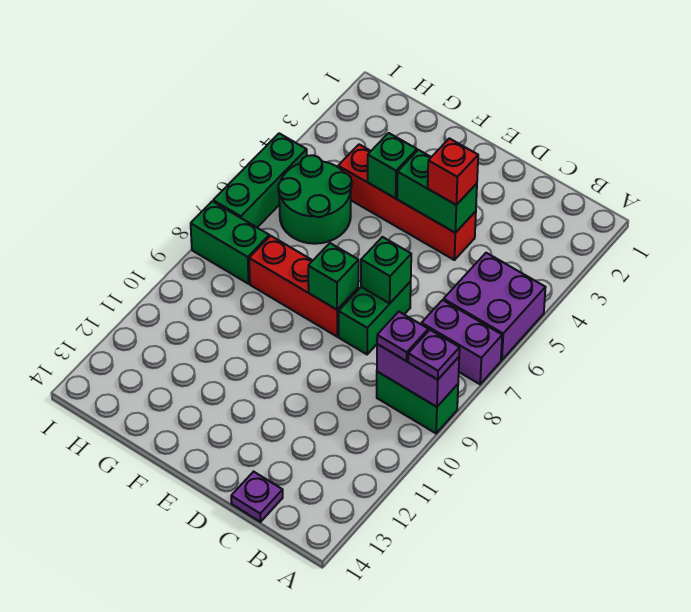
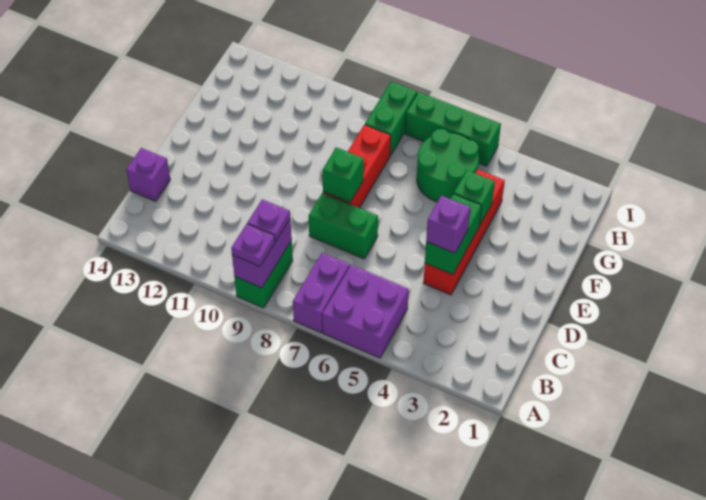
purple plate C14 level 1 -> purple brick C14 level 1
red brick D4 level 3 -> purple brick D4 level 3
green brick D7 level 2 -> none

